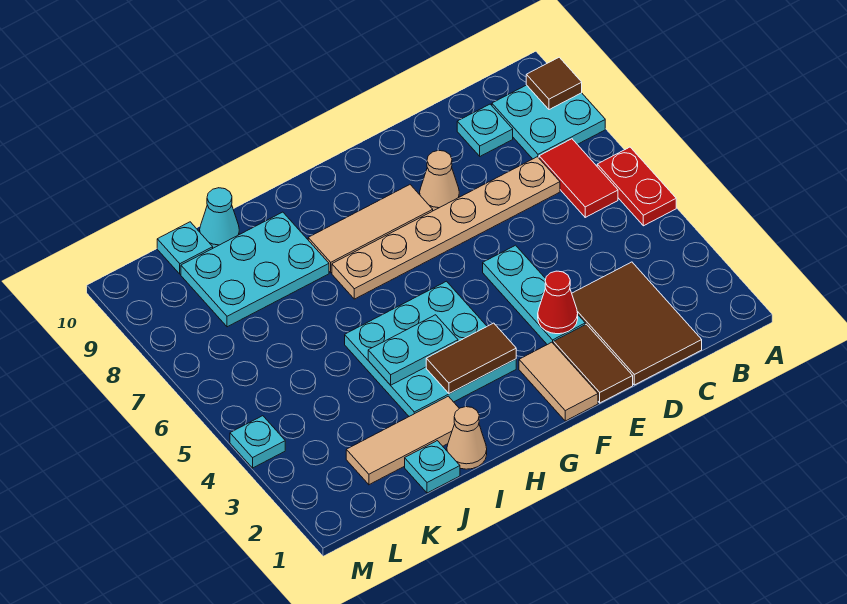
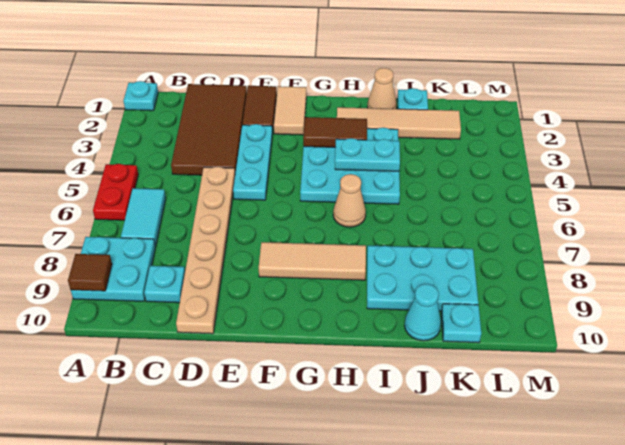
red tile B6:B7 level 1 -> cyan tile B6:B7 level 1
brown tile C1:D3 level 1 -> brown tile C1:D4 level 1
tan plate C7:H7 level 1 -> tan plate D5:D10 level 1
red cone E3 level 2 -> none
tan cone E8 level 1 -> tan cone H6 level 1
tan tile I2:K2 level 1 -> tan tile H2:K2 level 1
cyan plate M4 level 1 -> cyan plate A1 level 1

